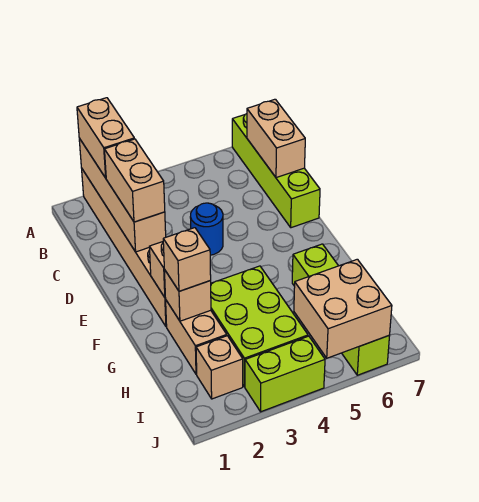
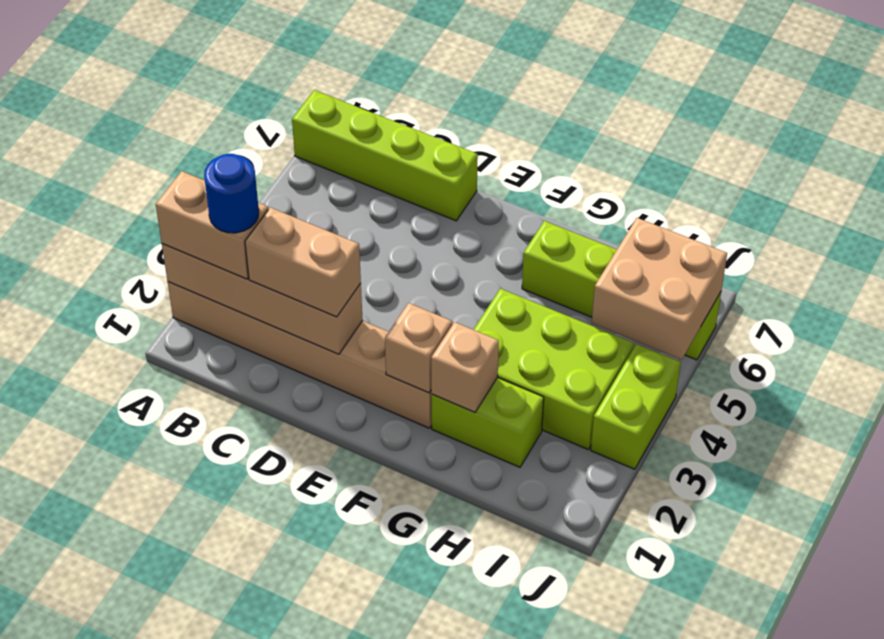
tan brick B7:C7 level 2 -> none
blue round brick D4 level 1 -> blue round brick B2 level 4
tan brick G2:H2 level 1 -> lime brick G2:H2 level 1
tan brick G2 level 3 -> none
tan brick I2 level 1 -> none

